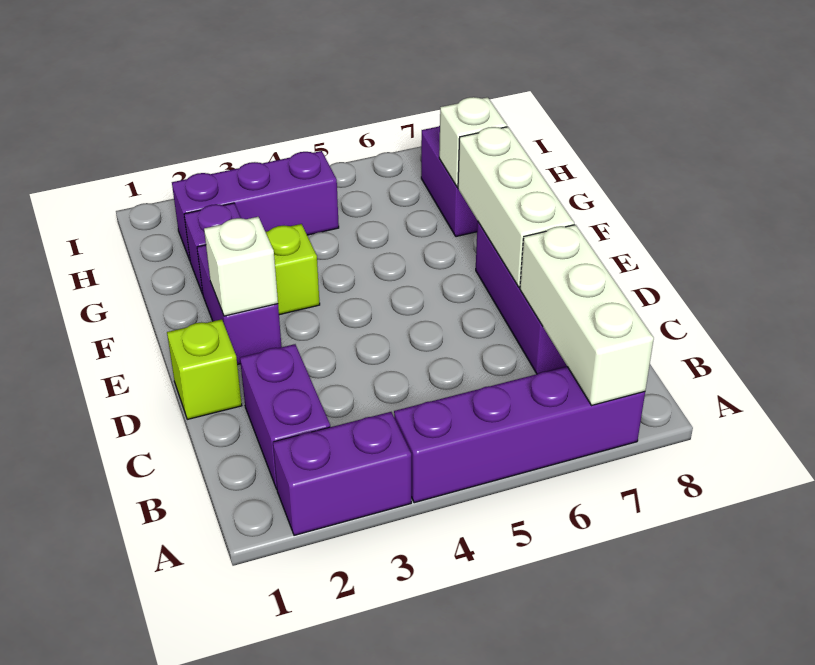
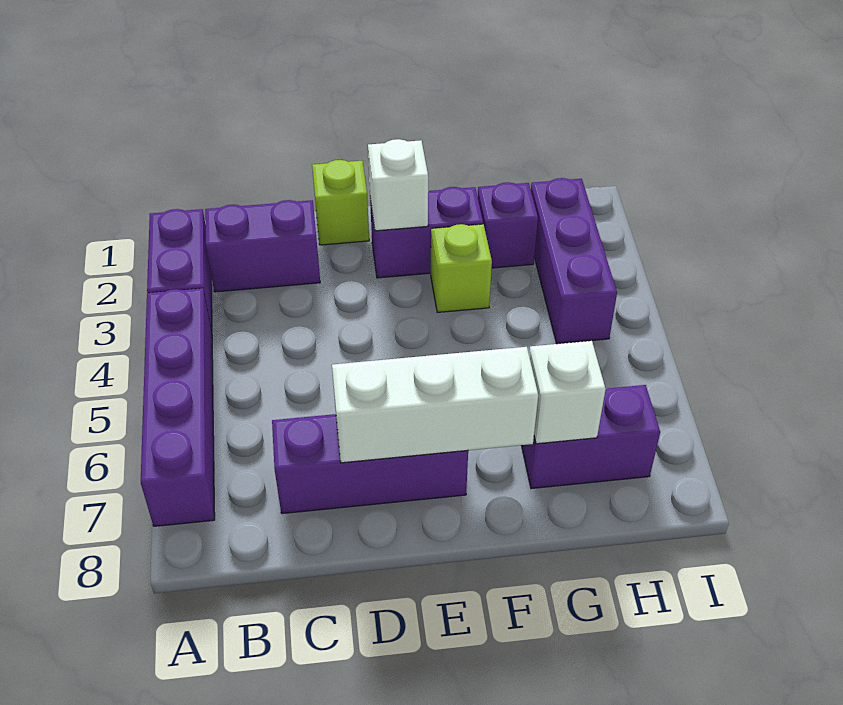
white brick A7:C7 level 2 -> none

